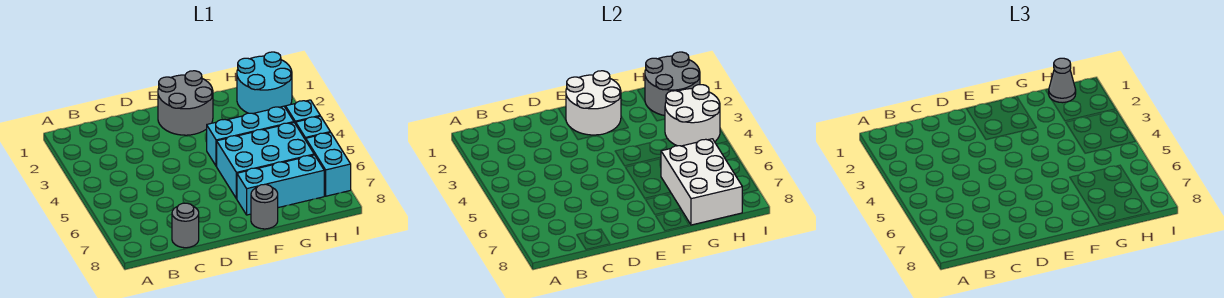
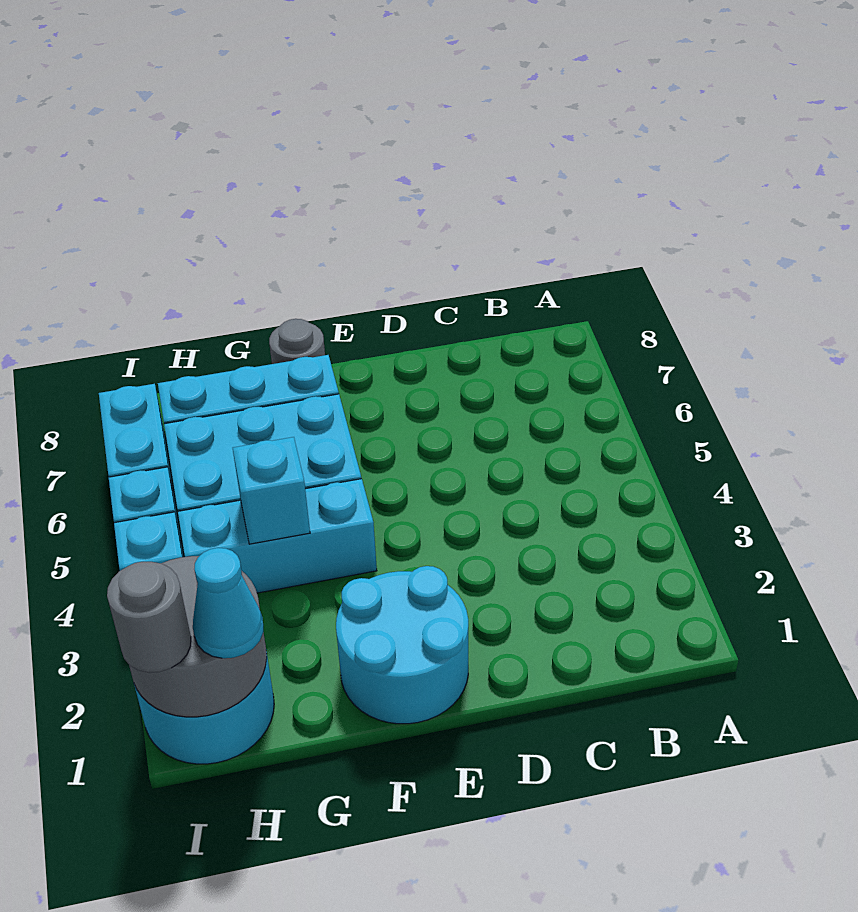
grey round brick C8 level 1 -> grey round brick I1 level 3
grey round brick E1:F2 level 1 -> cyan round brick E1:F2 level 1
white round brick E1:F2 level 2 -> none
none -> cyan brick G4 level 2
white brick G6:H8 level 2 -> none
grey cone H1 level 3 -> cyan cone H1 level 3
white round brick H3:I4 level 2 -> none

